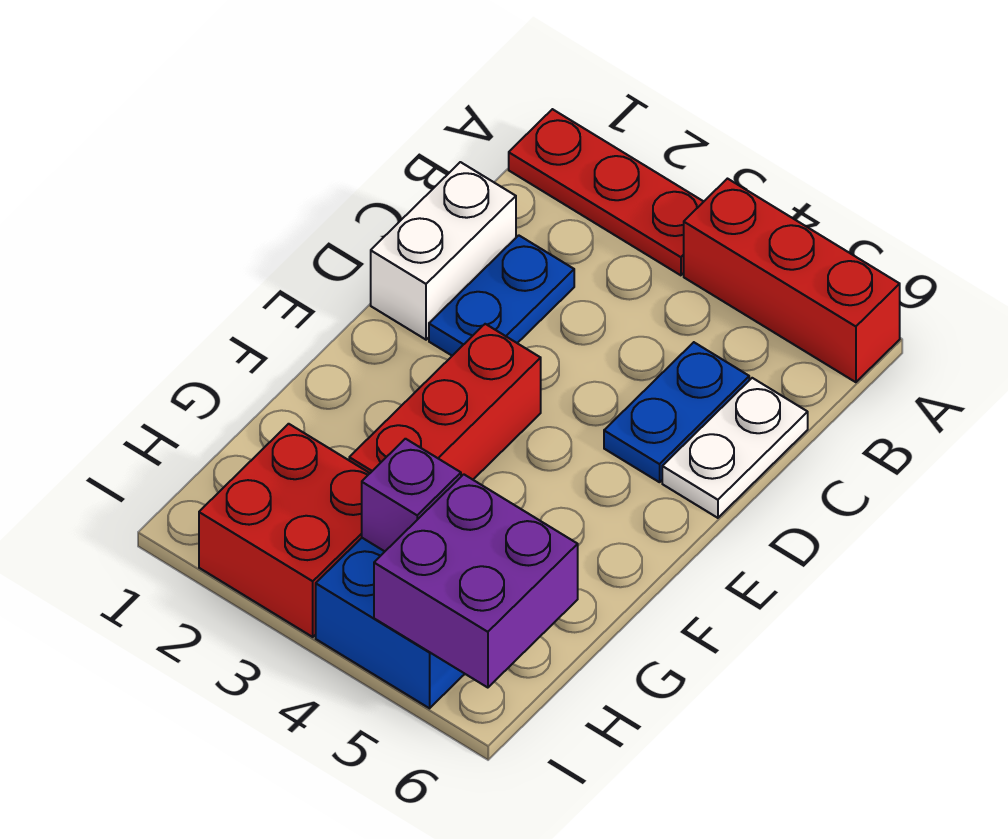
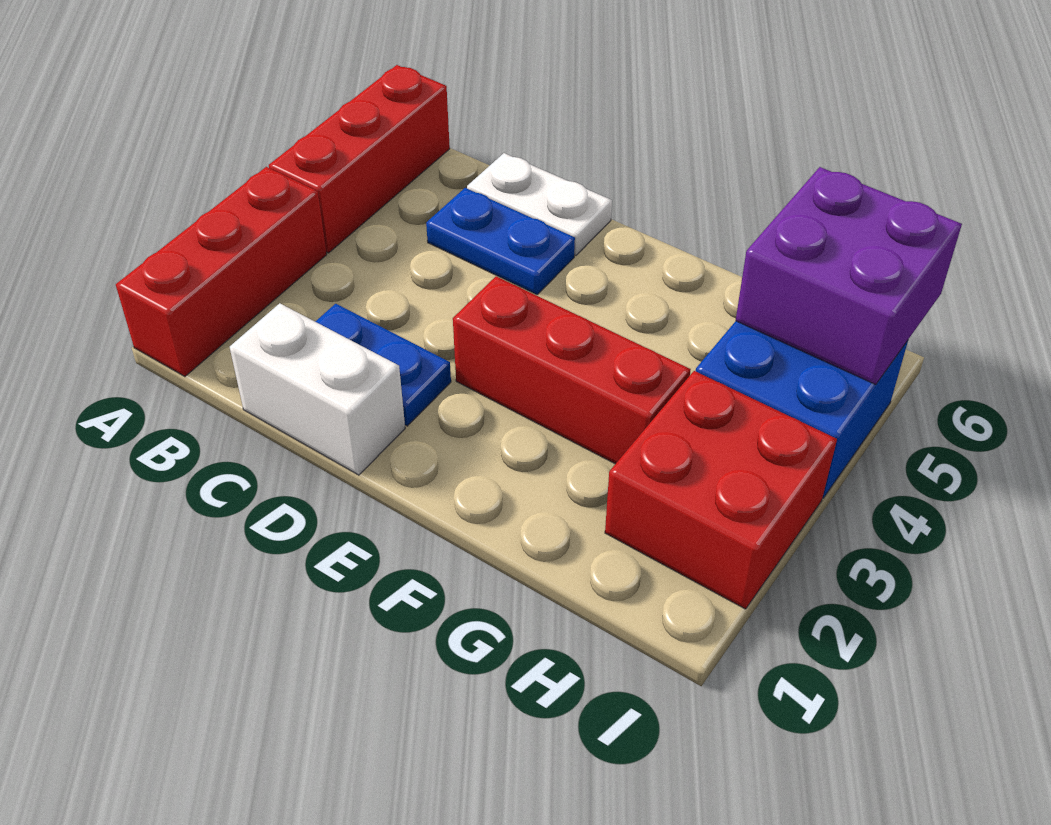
red plate A1:A3 level 1 -> red brick A1:A3 level 1
purple brick H4 level 2 -> none

